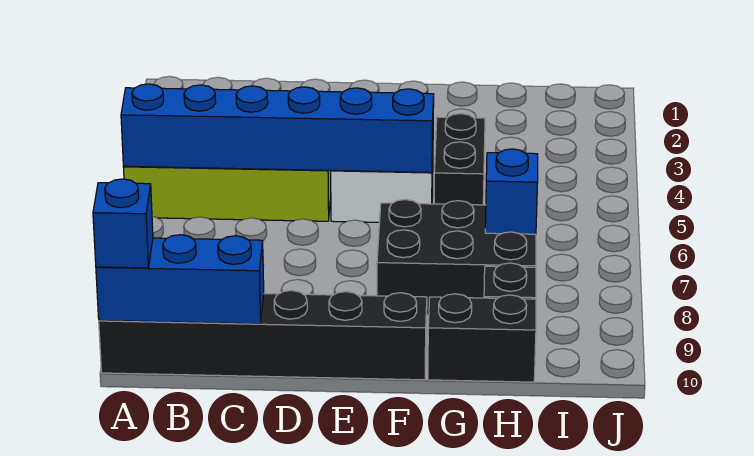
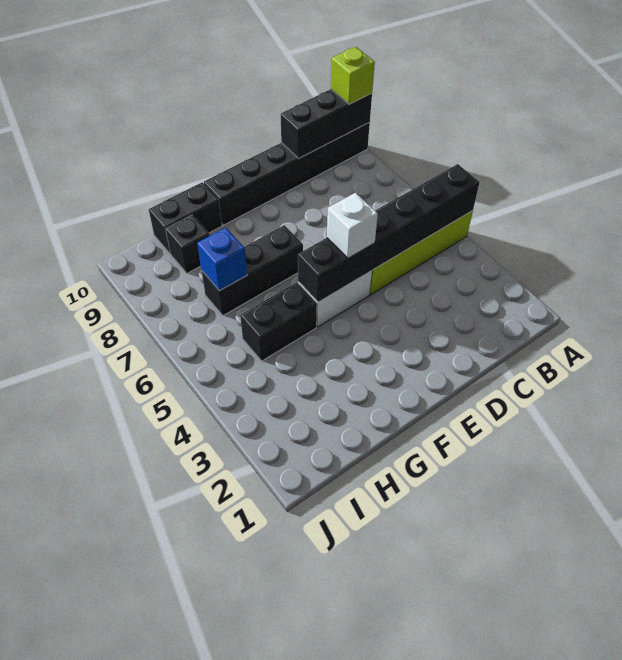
blue brick A5:F5 level 2 -> black brick A5:F5 level 2
blue brick A10:C10 level 2 -> black brick A10:C10 level 2
blue brick A10 level 3 -> lime brick A10 level 3
none -> white brick E5 level 3
black brick F7:H8 level 1 -> black brick F7:H7 level 1
black brick G4:G5 level 1 -> black brick G5:H5 level 1

